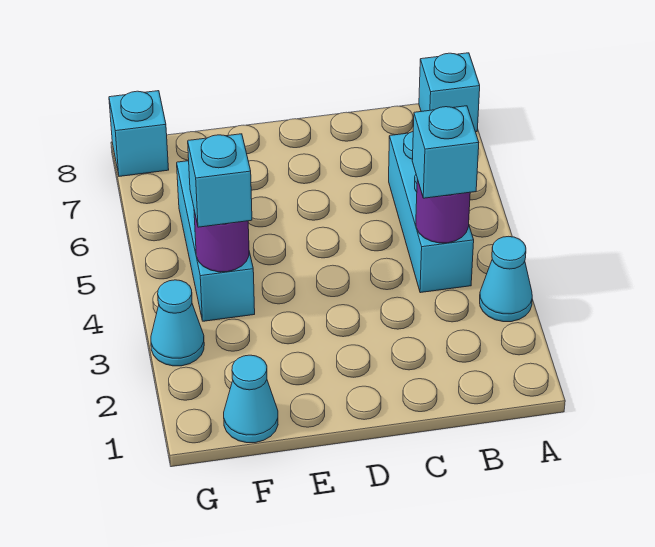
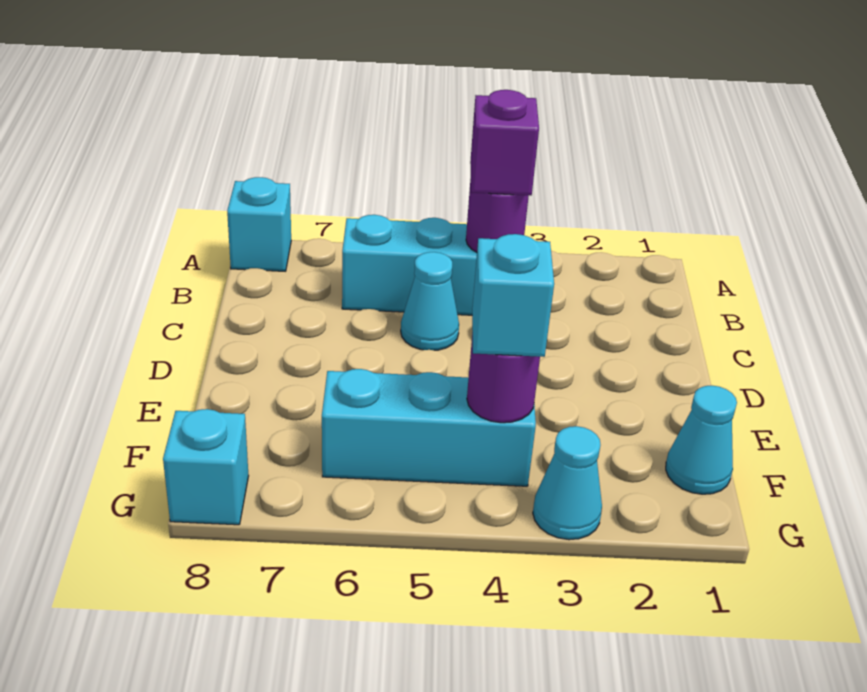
cyan cone A3 level 1 -> cyan cone C5 level 1
cyan brick B4 level 3 -> purple brick B4 level 3

